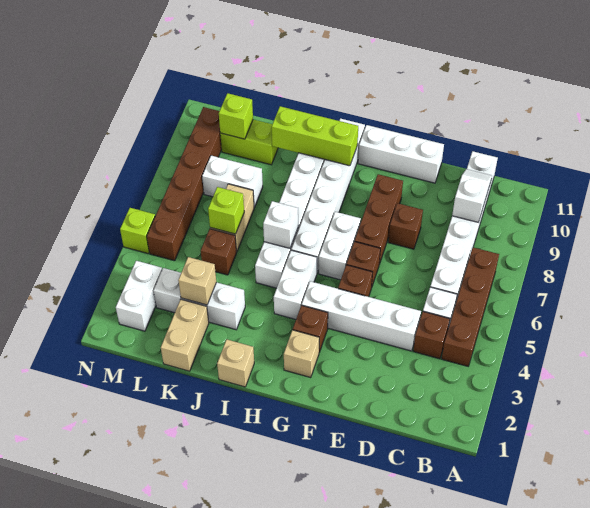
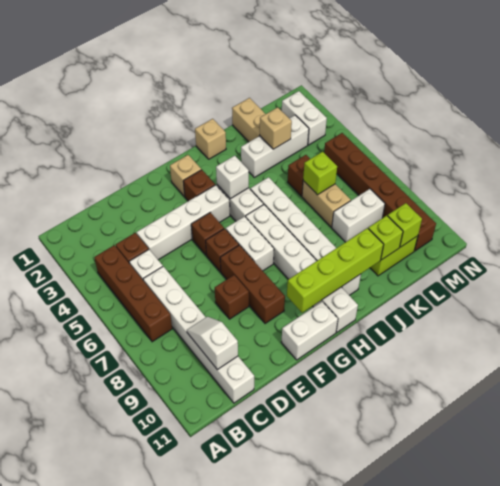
white slope C9:C10 level 2 top 9 -> white slope C9:C10 level 2 top 10
white brick E11:G11 level 1 -> white brick F11:G11 level 1
lime brick H10:J10 level 2 -> lime brick G10:J10 level 2
white brick I6 level 2 -> white brick H4 level 2
lime brick N5 level 1 -> lime brick K10 level 2

